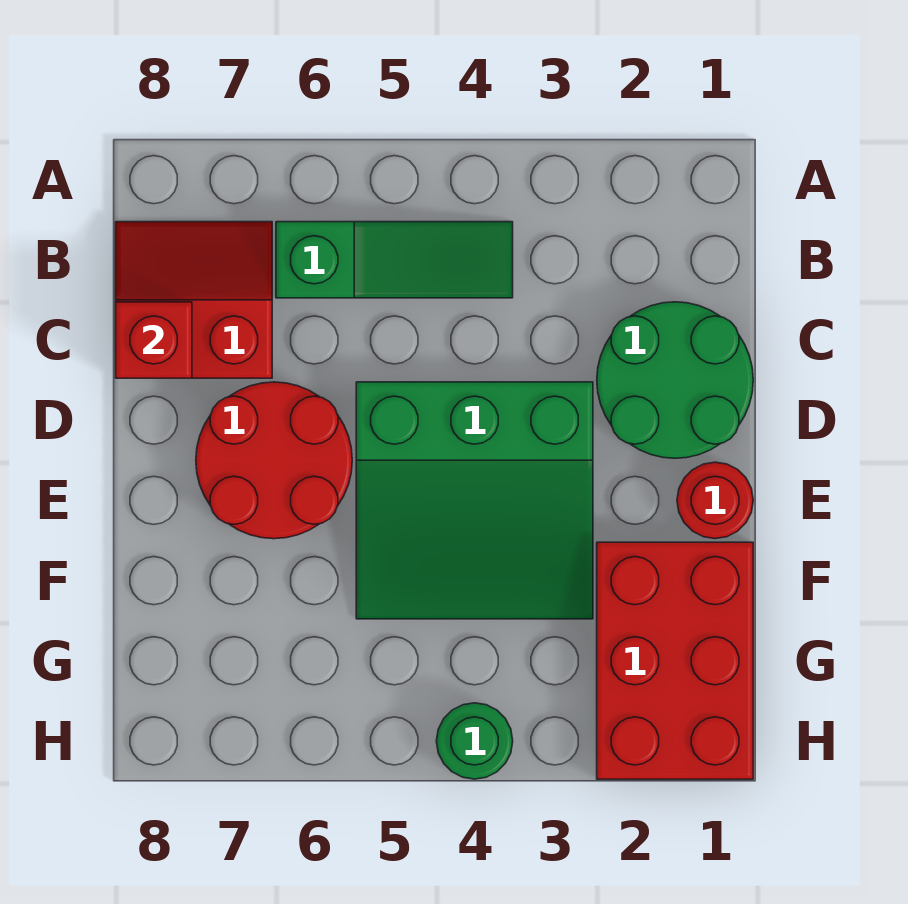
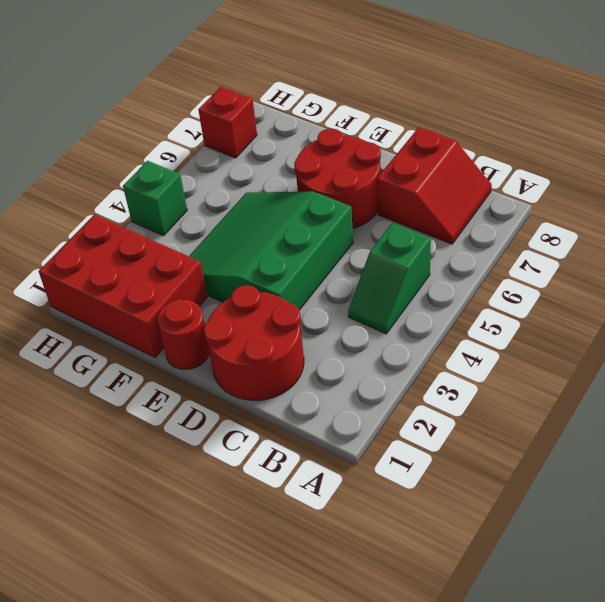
green slope B4:B6 level 1 top 6 -> green slope B4:B5 level 1 top 5
green round brick C1:D2 level 1 -> red round brick C1:D2 level 1
red brick C8 level 2 -> red brick H7 level 1
green round brick H4 level 1 -> green brick H4 level 1

